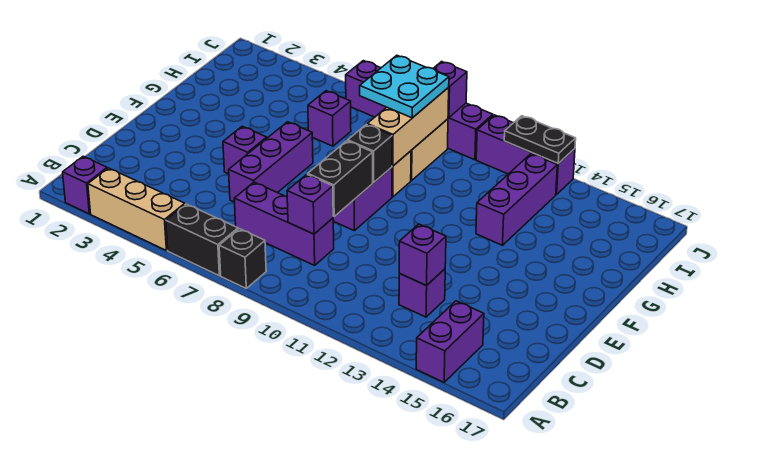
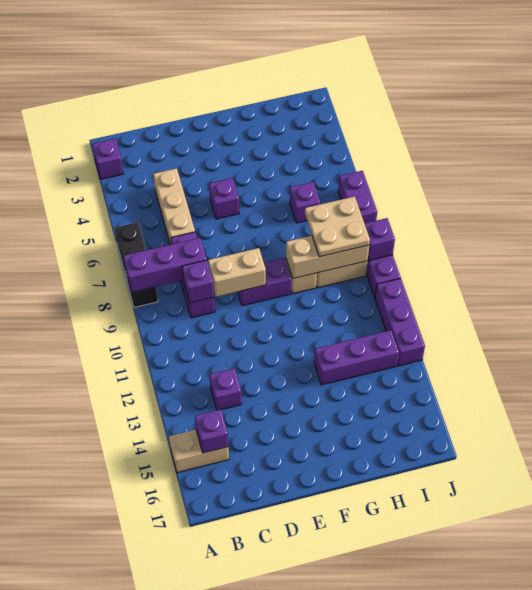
tan brick A3:A5 level 1 -> tan brick C4:C6 level 1
purple brick A15:B15 level 1 -> tan brick A15:B15 level 1
purple brick C13 level 2 -> purple brick B15 level 2
purple brick D6:F6 level 1 -> purple brick A8:C8 level 2
black brick D9:E9 level 2 -> tan brick D9:E9 level 2
black brick F9 level 2 -> none
cyan plate H8:I9 level 3 -> tan plate H8:I9 level 3
black plate J12:J13 level 2 -> none

